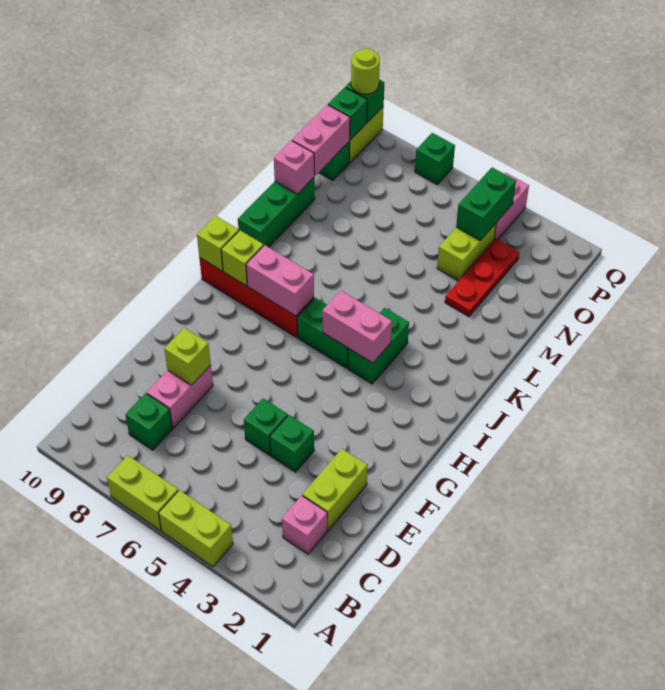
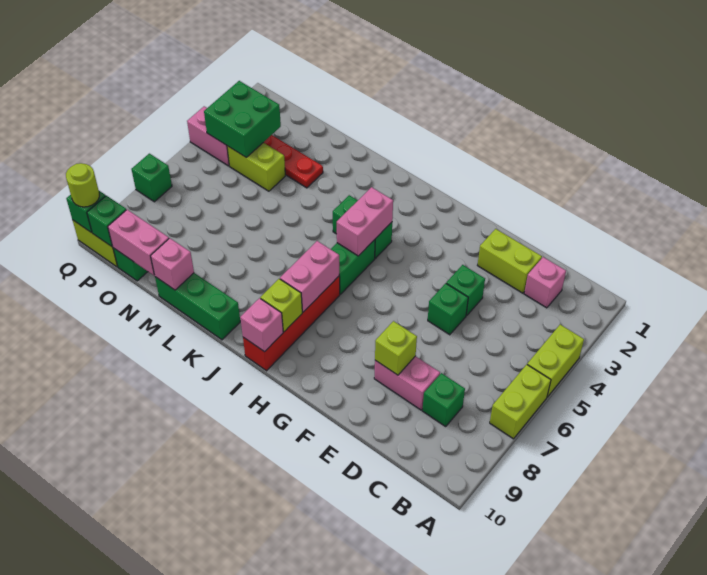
lime brick I10 level 2 -> pink brick I10 level 2
green brick O4:P4 level 2 -> green brick O3:P4 level 2

